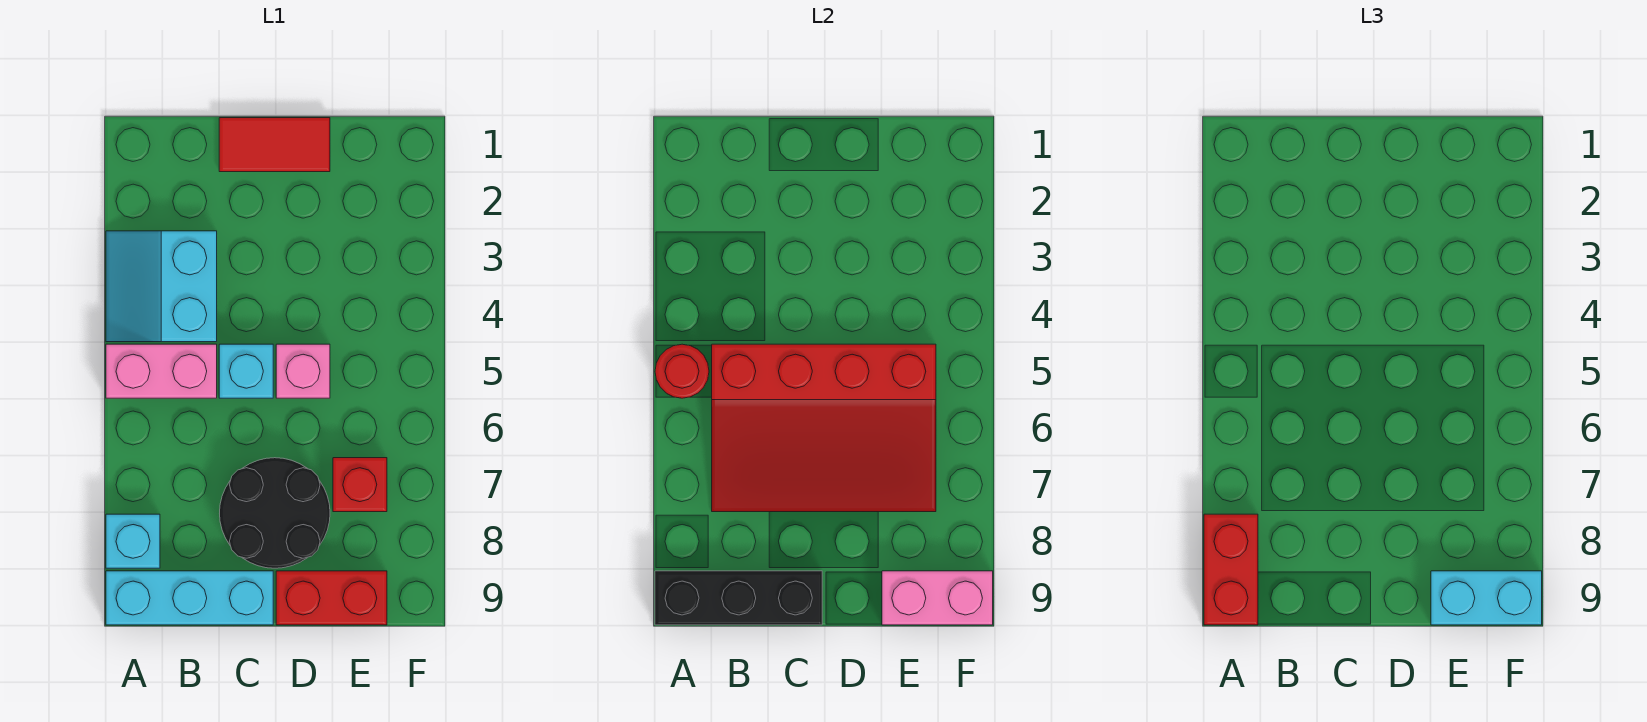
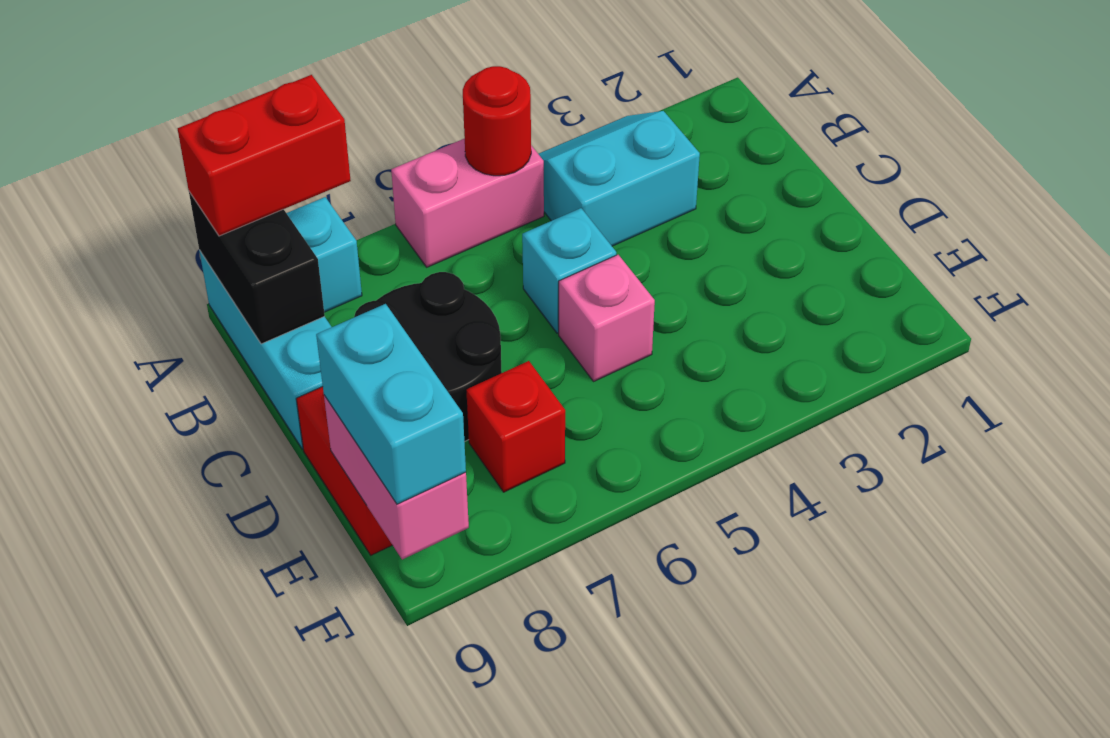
pink brick A5:B5 level 1 -> pink brick A5:A6 level 1
black brick A9:C9 level 2 -> black brick A9:B9 level 2
red slope B5:E7 level 2 top 5 -> none
red tile C1:D1 level 1 -> none

